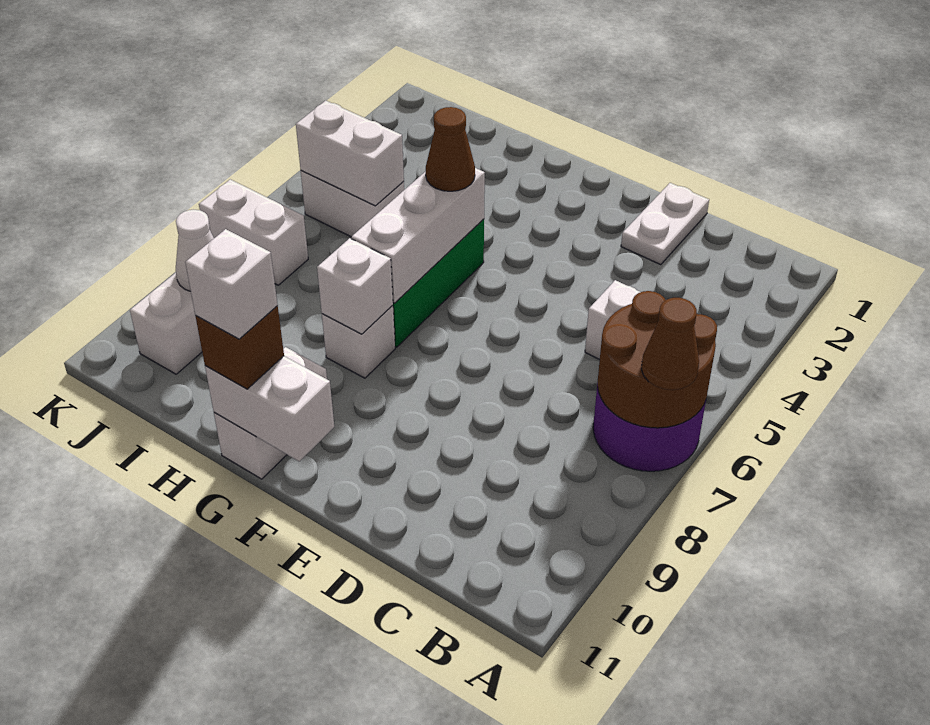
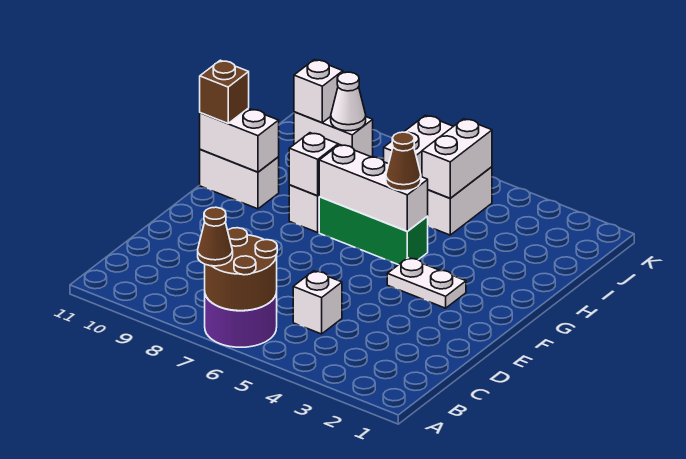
white plate D1:D2 level 1 -> white plate F3:F4 level 1
white brick F11:G11 level 2 -> white brick G10:G11 level 2
white brick G11 level 4 -> white brick J10 level 2

